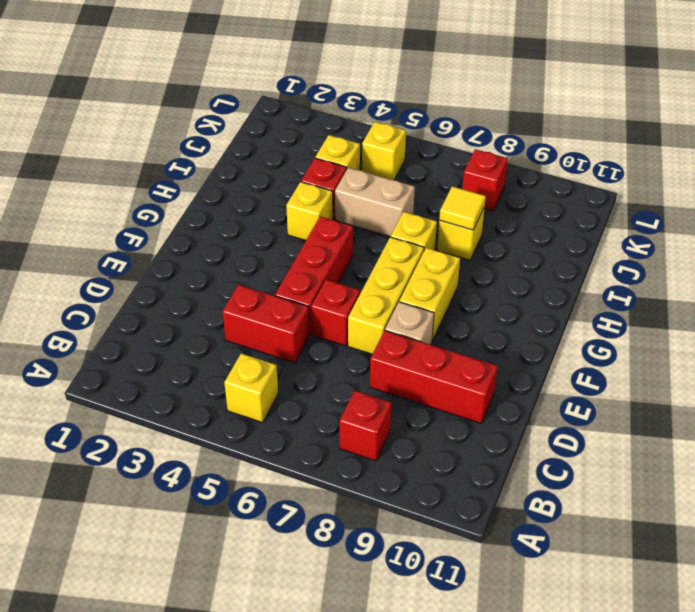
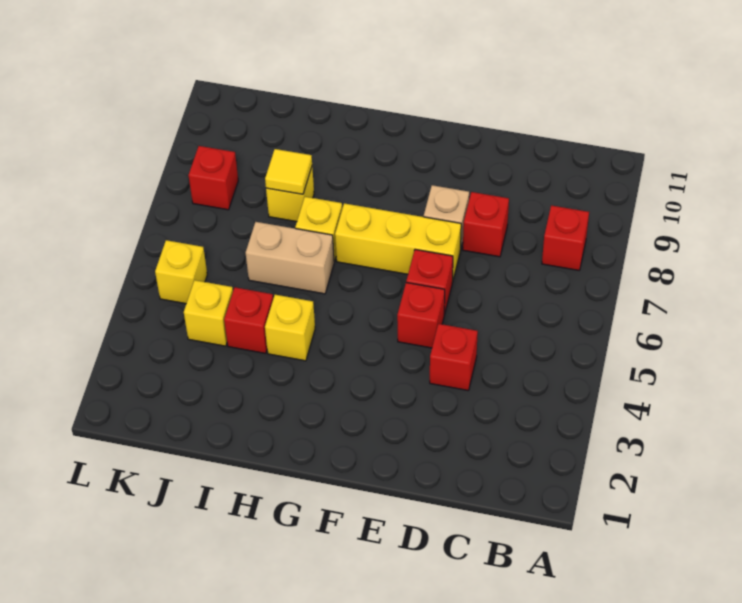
yellow brick B5 level 1 -> none
red brick D4:D5 level 1 -> red brick D4 level 1
red brick D8:D10 level 1 -> red brick D8 level 1
red brick E5:G5 level 1 -> red brick E5 level 1
yellow brick F8:G8 level 1 -> none
tan brick I5:I6 level 1 -> tan brick H6:I6 level 1

